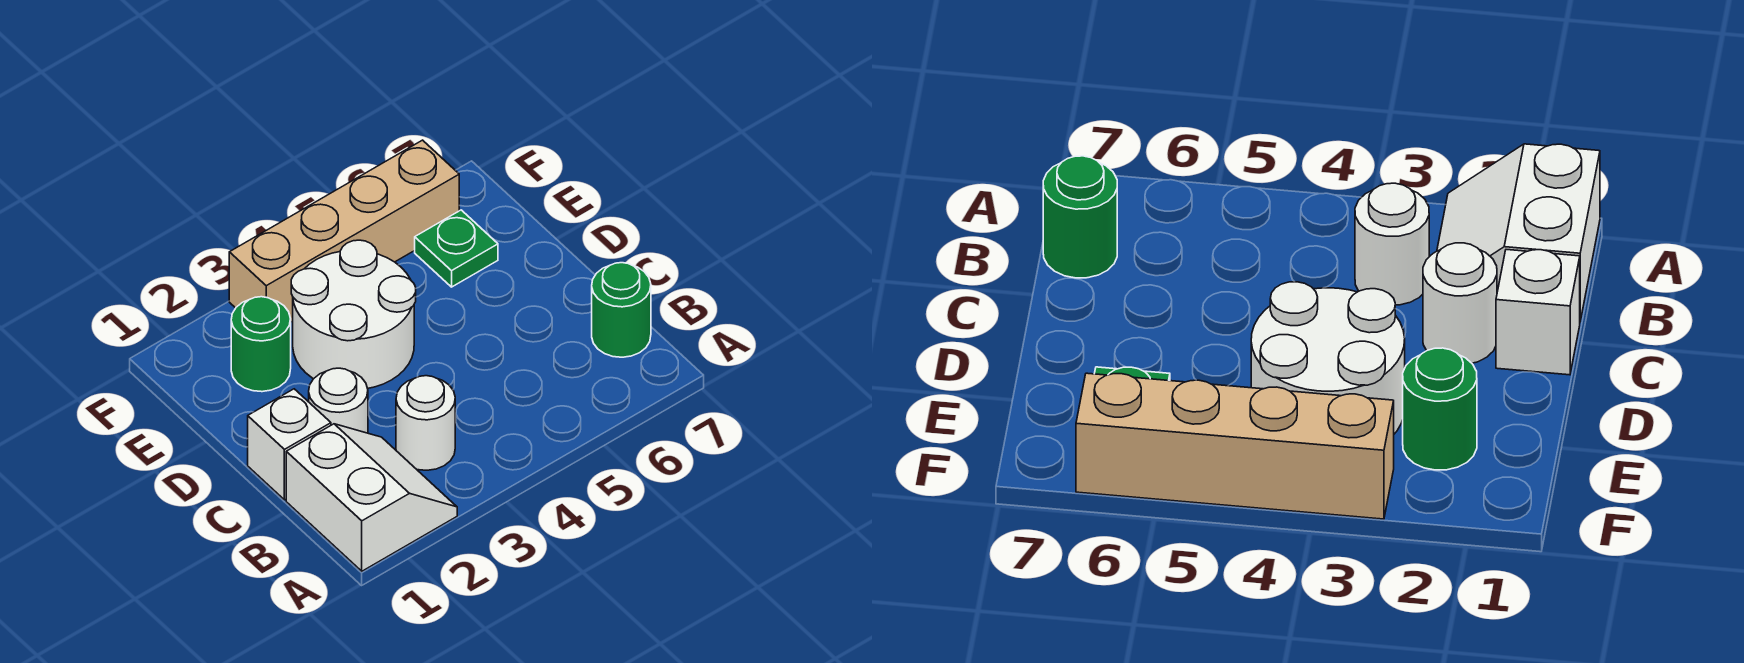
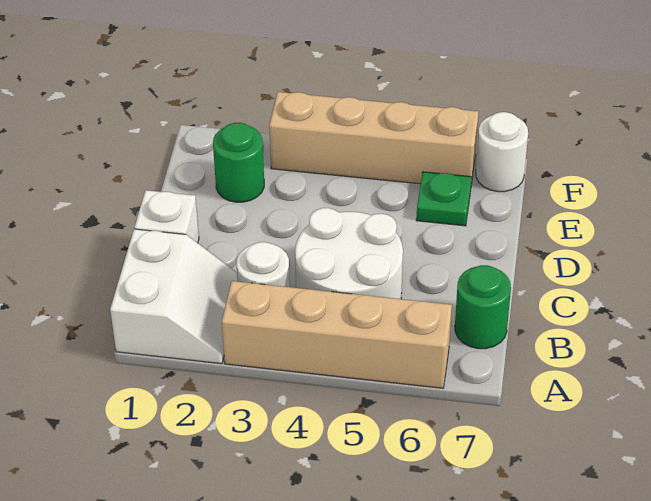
none -> tan brick A3:A6 level 1
white round brick C2 level 1 -> white round brick F7 level 1
white round brick D3:E4 level 1 -> white round brick B4:C5 level 1

